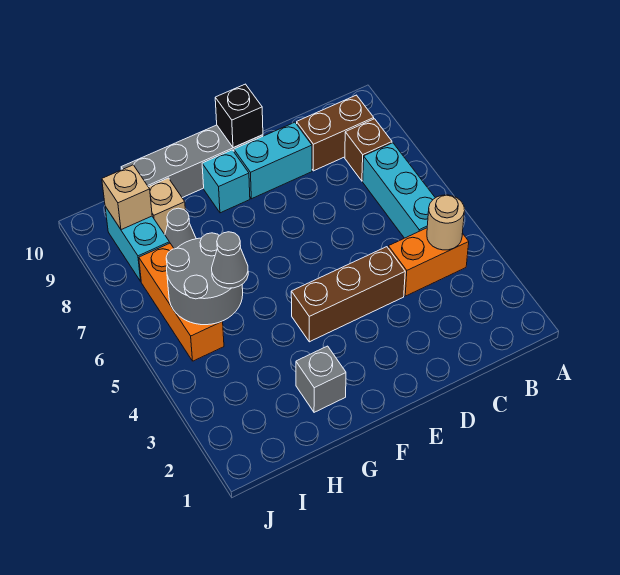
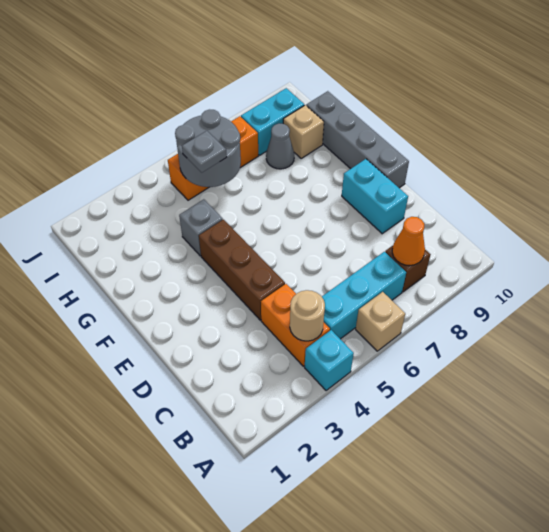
none -> orange cone B8 level 2
brown brick B9:C9 level 1 -> none
black brick E10 level 2 -> none
cyan brick F9 level 1 -> cyan brick A4 level 1
grey brick G2 level 1 -> grey brick G4 level 1
grey cone H5 level 3 -> grey plate H5 level 3
tan brick I9 level 2 -> tan brick A6 level 1

